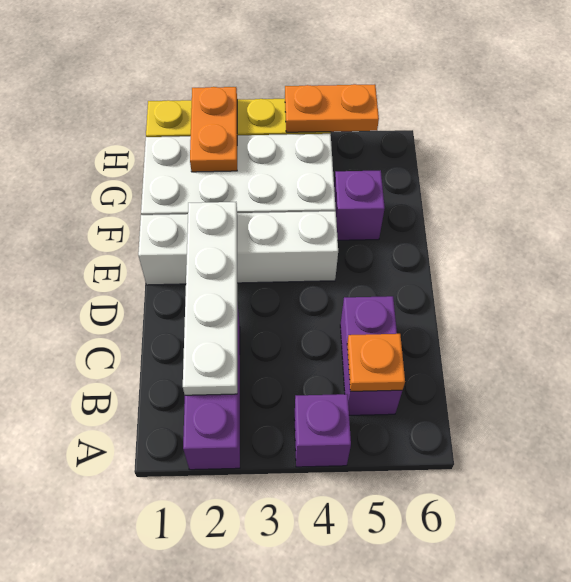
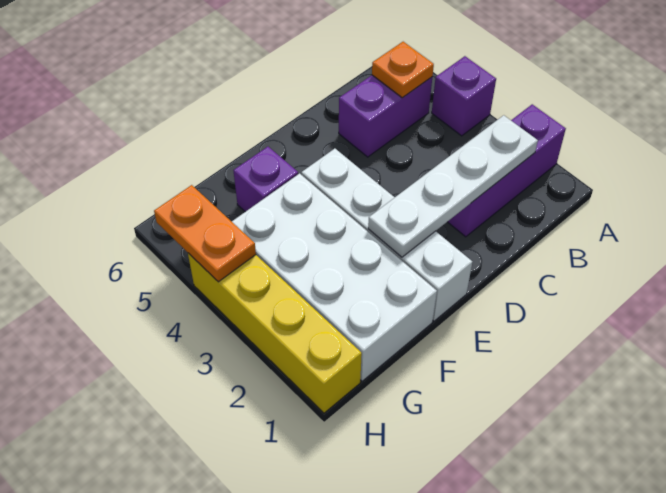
orange plate G2:H2 level 2 -> none

